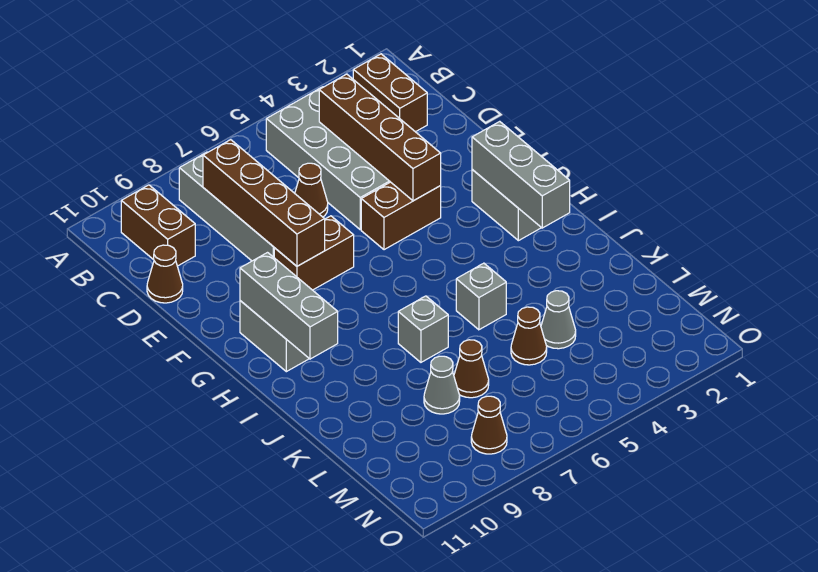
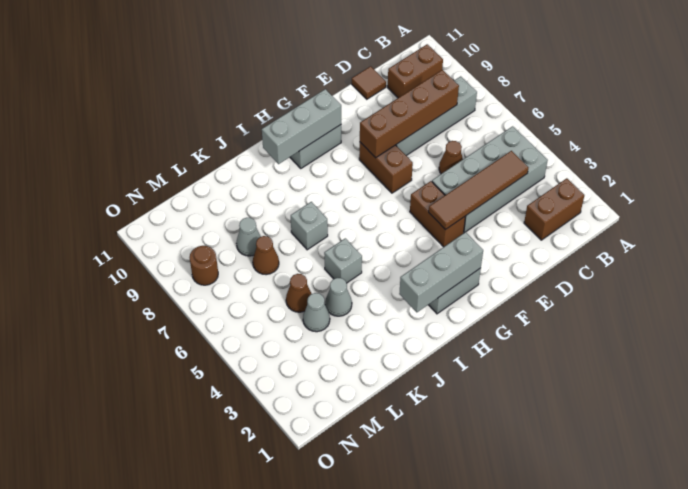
brown brick C4:F4 level 2 -> brown tile C4:F4 level 2
brown cone D11 level 1 -> brown tile D11 level 1
none -> grey cone K4 level 1
brown cone N8 level 1 -> brown round brick N8 level 1

